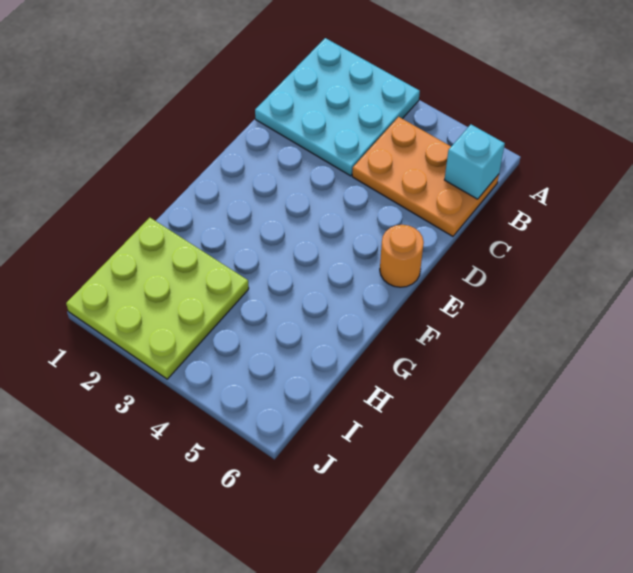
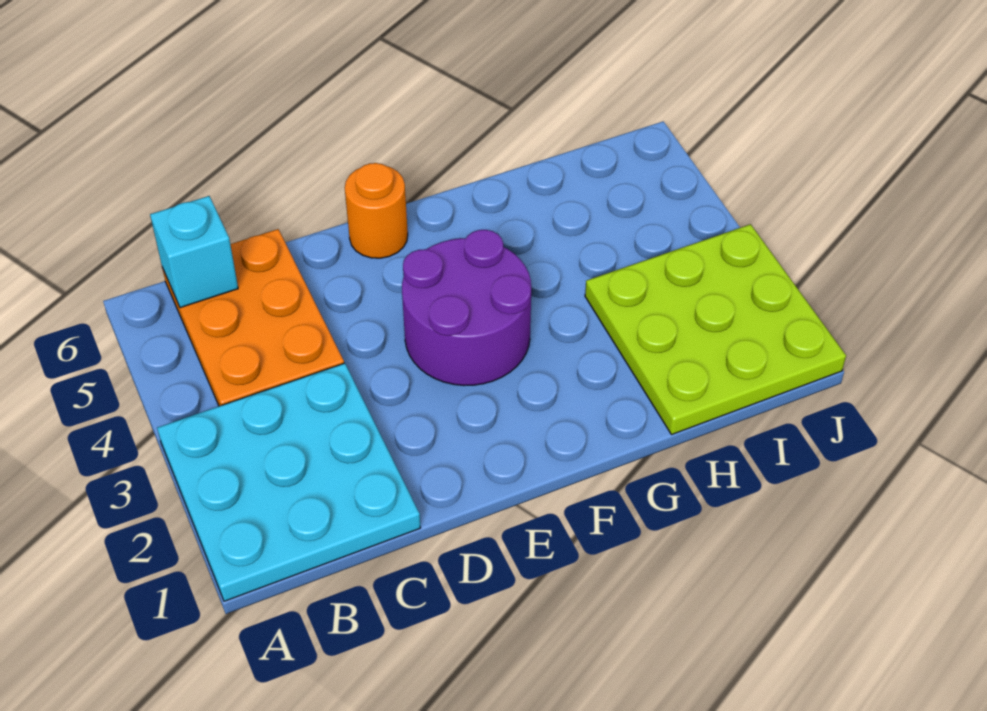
none -> purple round brick E3:F4 level 1

